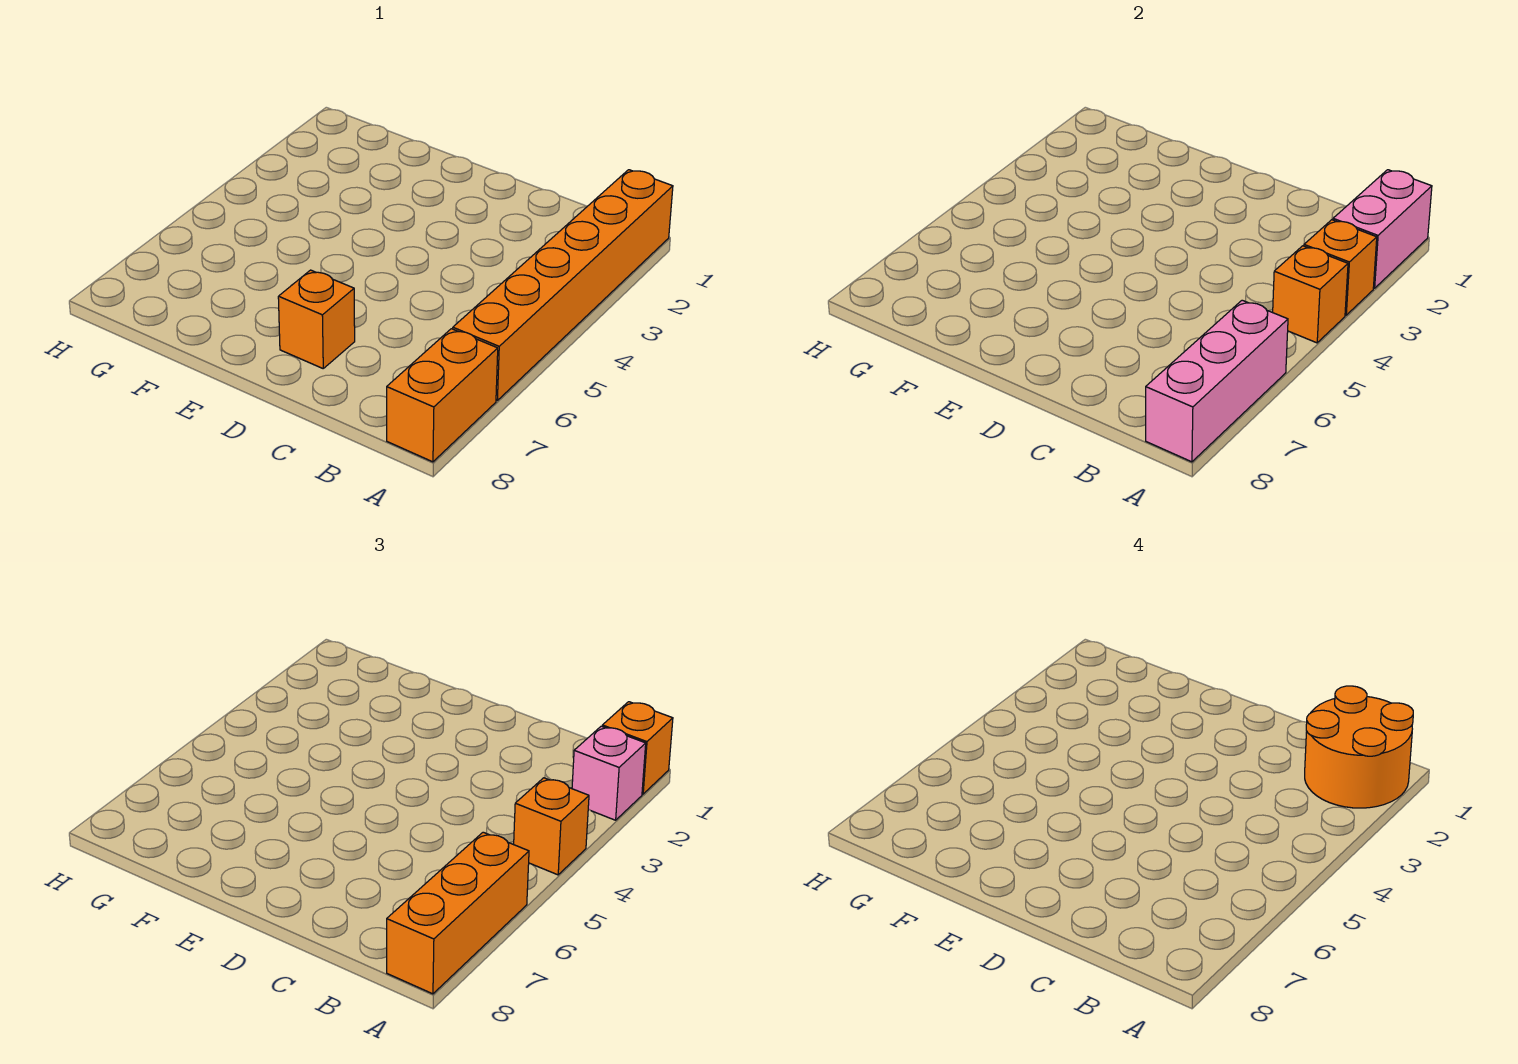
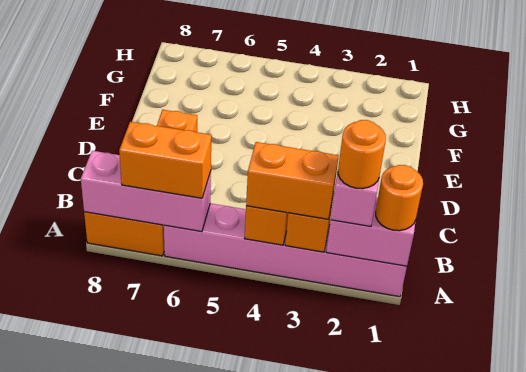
orange brick A1:A6 level 1 -> pink brick A1:A6 level 1
orange brick A1 level 3 -> orange round brick A1 level 3
orange round brick A1:B2 level 4 -> orange round brick A2 level 4
orange brick A4 level 3 -> orange brick A3:A4 level 3
orange brick A6:A8 level 3 -> orange brick A6:A7 level 3

